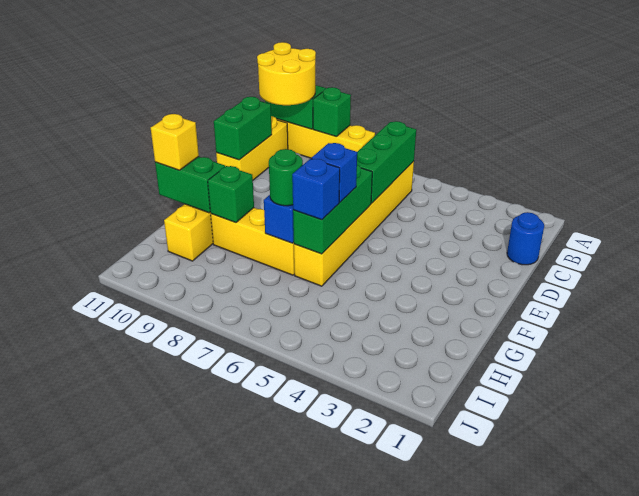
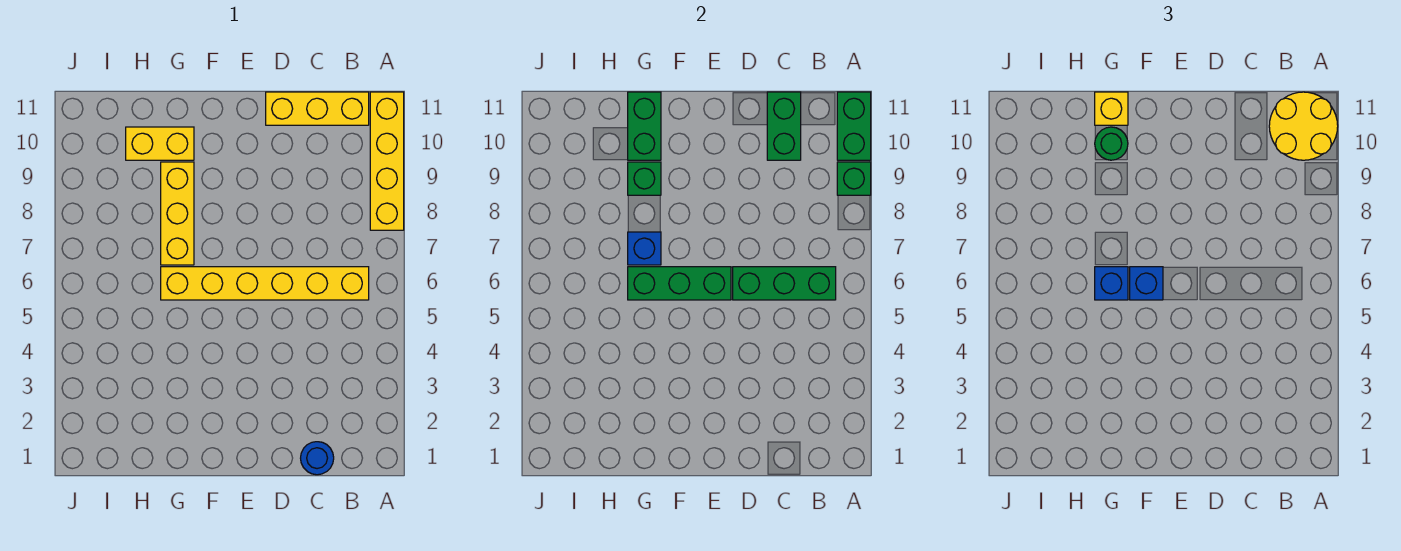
green brick C11:D11 level 2 -> green brick C10:C11 level 2
green round brick G7 level 3 -> green round brick G10 level 3

